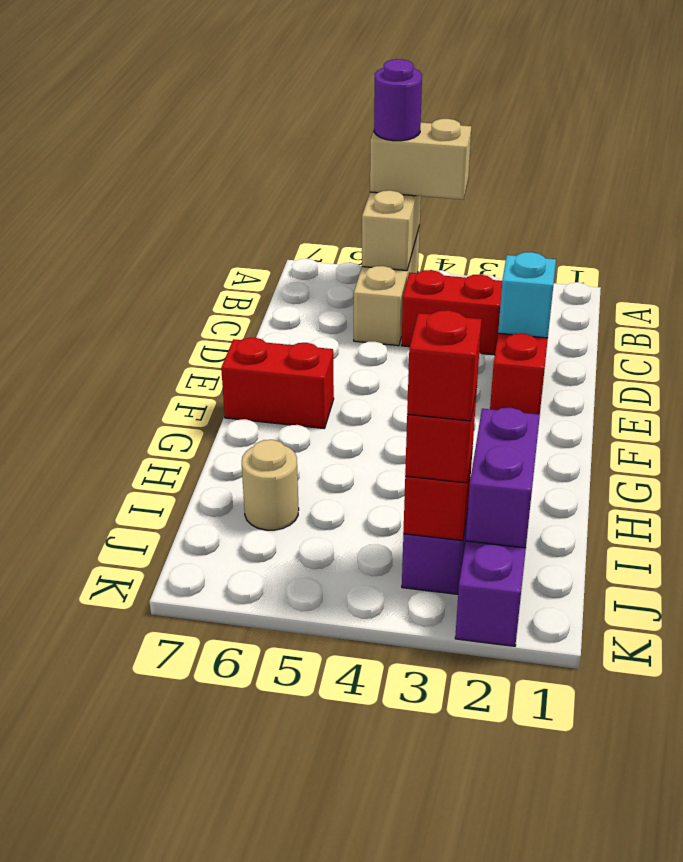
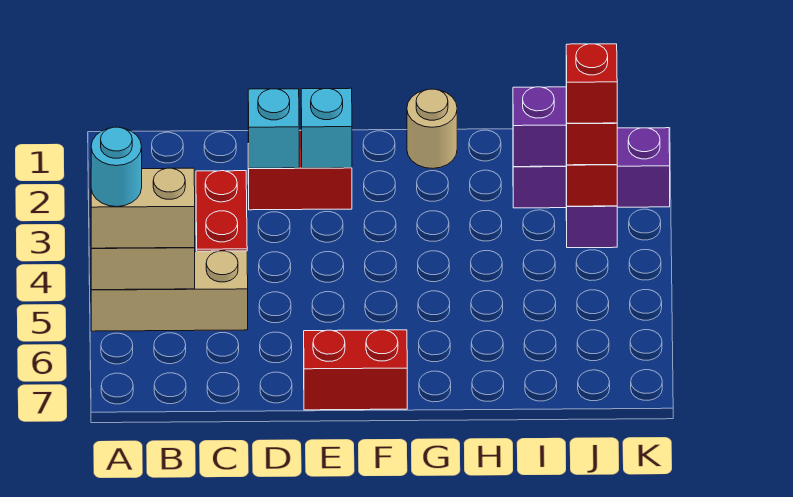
tan brick A4:A5 level 3 -> tan brick A5:B5 level 3
purple round brick A5 level 4 -> cyan round brick A5 level 4
none -> cyan brick E2 level 2
red brick F6:F7 level 1 -> red brick E7:F7 level 1
tan round brick I6 level 1 -> tan round brick G1 level 1

